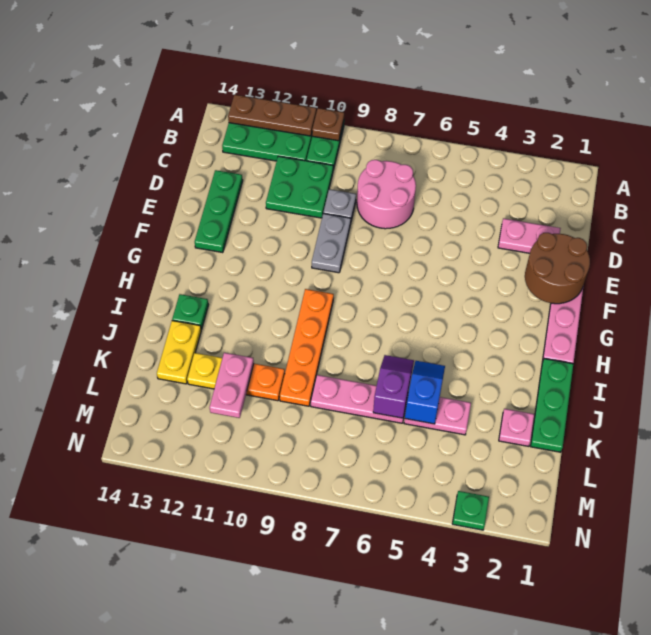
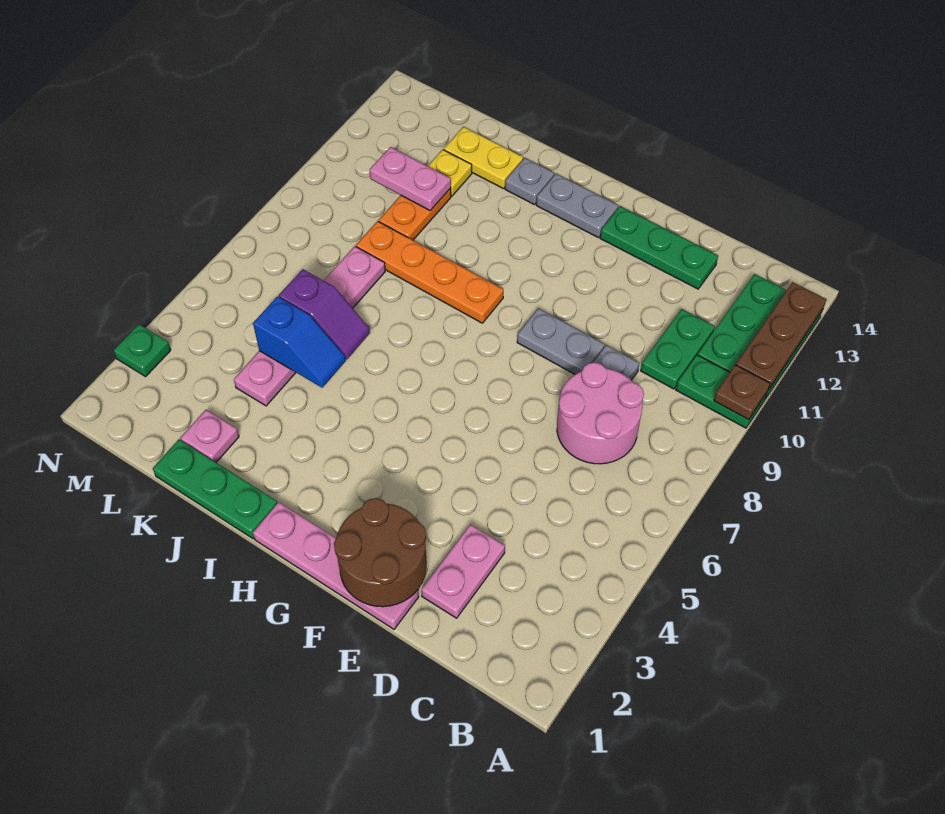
green plate C10:D11 level 1 -> green plate C10:C11 level 1
none -> grey plate G13:H13 level 1
green plate I13 level 1 -> grey plate I13 level 1

